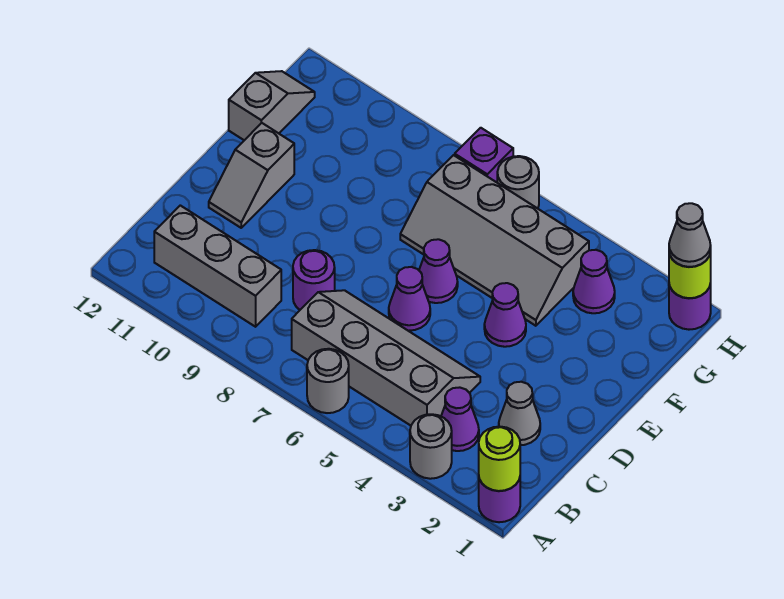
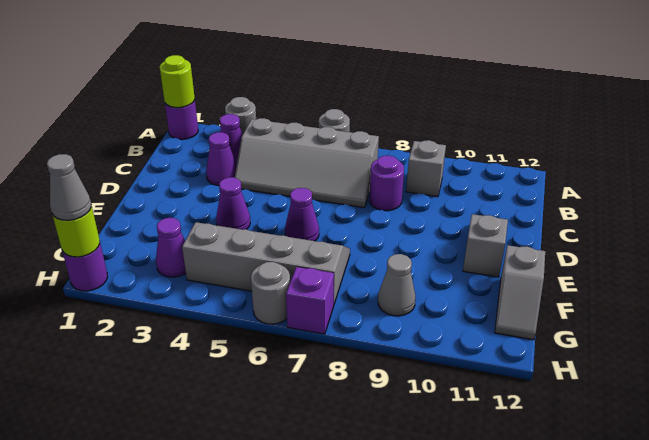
grey brick B9:B11 level 1 -> grey brick B9 level 1
grey cone C2 level 1 -> grey cone G9 level 1
purple cone D6 level 1 -> purple cone C3 level 1

